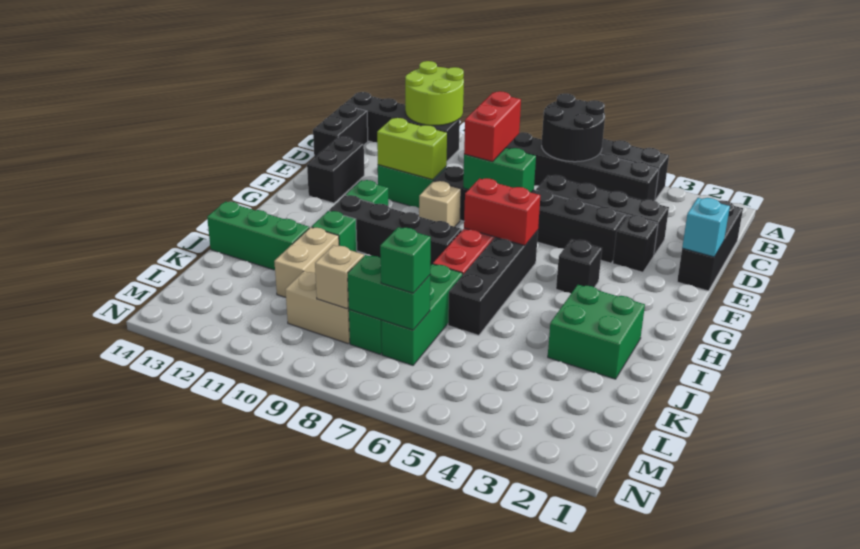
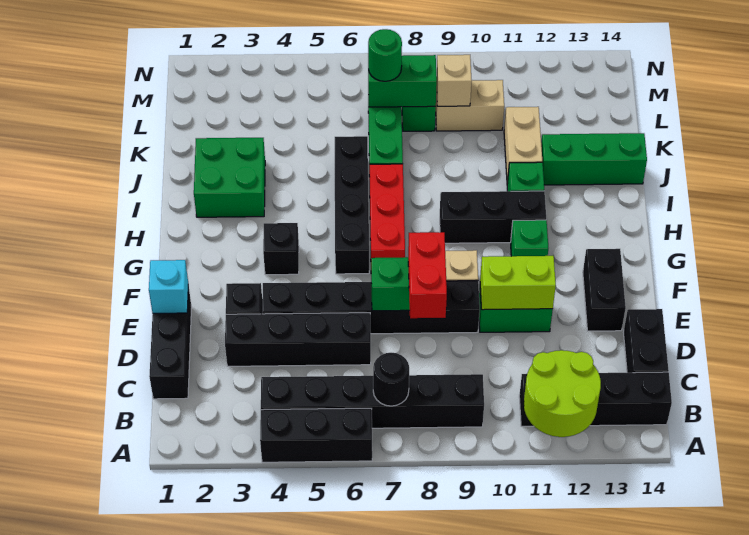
black round brick A6:B7 level 2 -> black round brick B7 level 2
red brick G6:G7 level 2 -> none
black brick H8:H11 level 1 -> black brick H9:H11 level 1
green brick L7 level 3 -> green round brick L7 level 3

